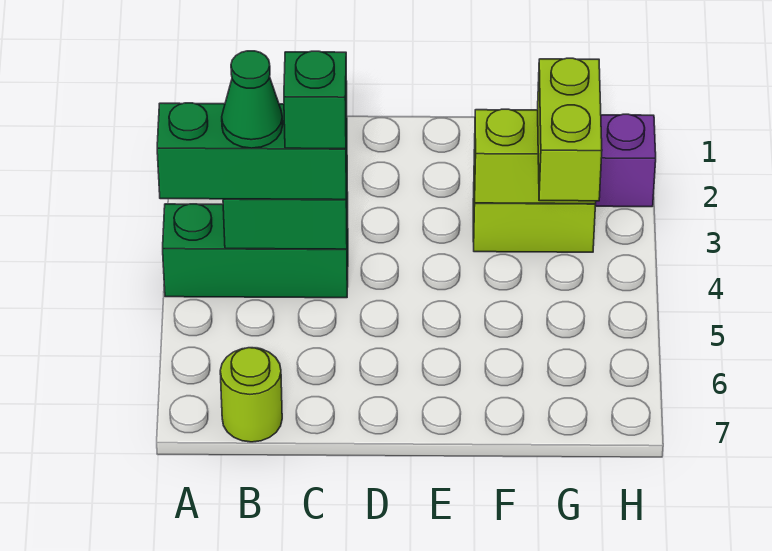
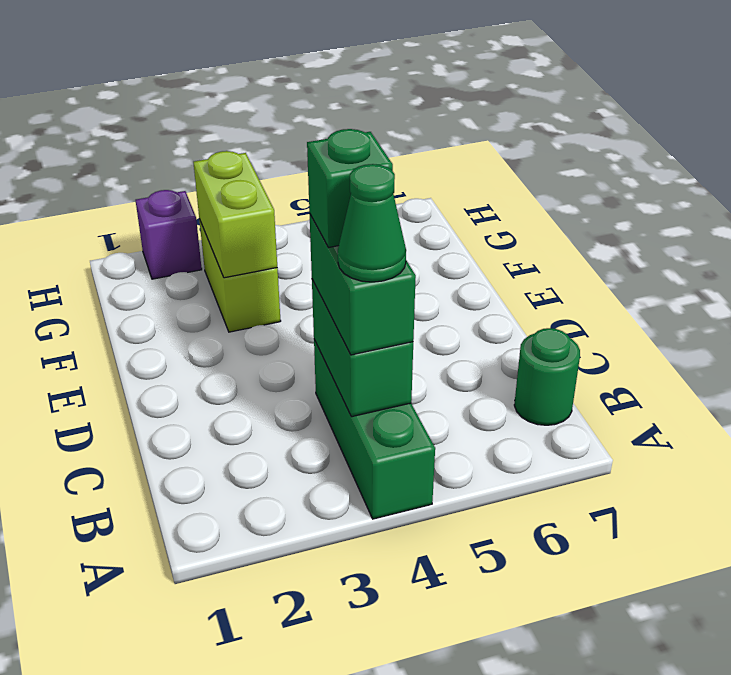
green brick A4:C4 level 3 -> green brick B4:C4 level 3
lime round brick B7 level 1 -> green round brick B7 level 1
lime brick G3:G4 level 3 -> none

